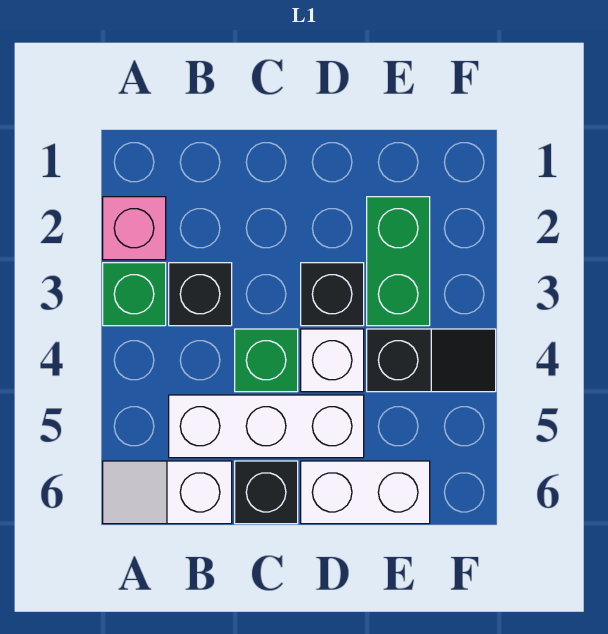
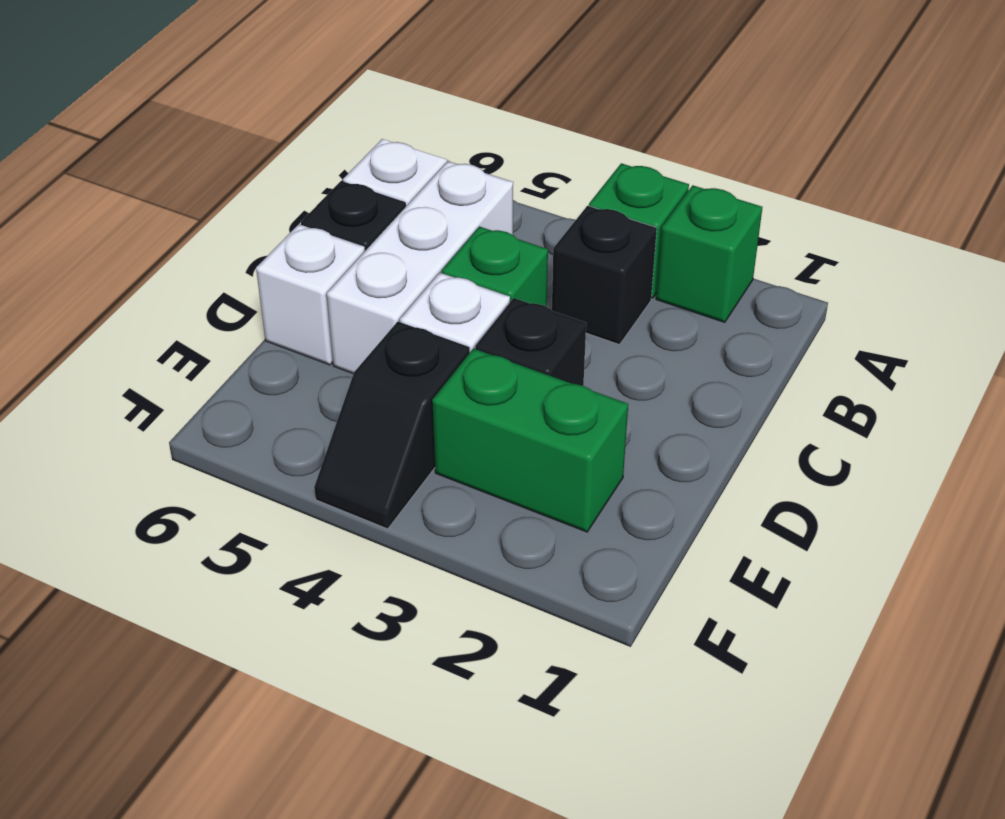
pink brick A2 level 1 -> green brick A2 level 1
white brick D6:E6 level 1 -> white brick D6 level 1

